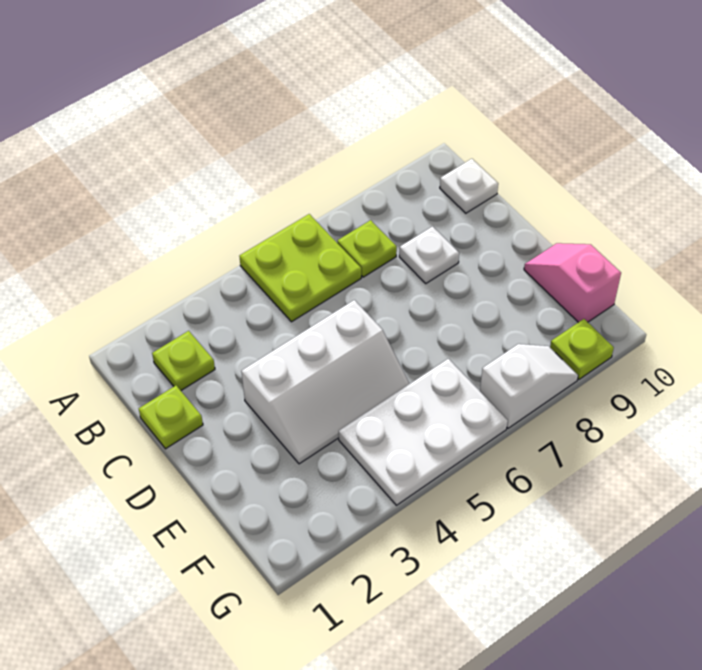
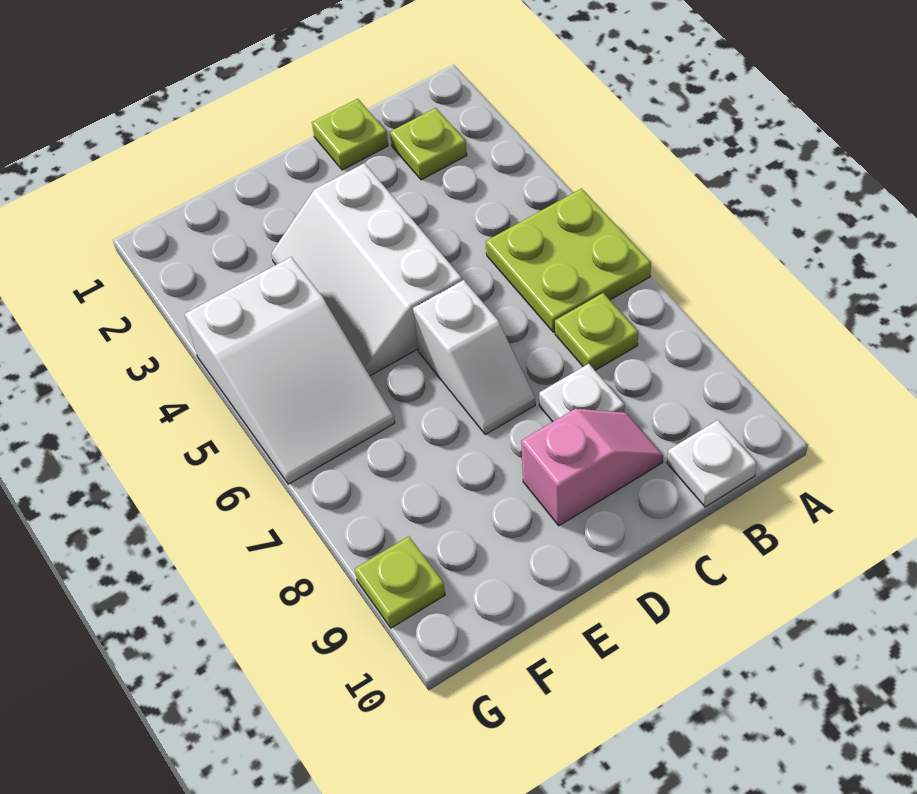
pink slope E10:F10 level 1 top F -> pink slope C9:D9 level 1 top D
white plate F4:G6 level 1 -> white slope F4:G6 level 1 top 4
white slope G7:G8 level 1 top 7 -> white slope D6:D7 level 1 top 6

